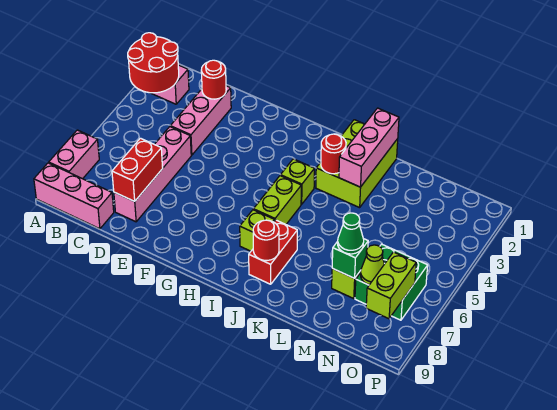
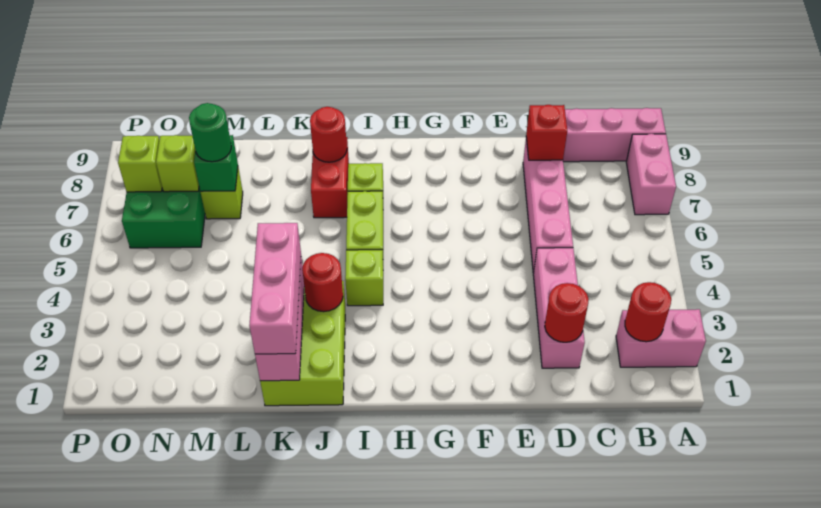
red round brick A2:B3 level 2 -> red round brick B2 level 2
red brick D7:D8 level 2 -> red brick D8 level 2
none -> pink brick K1:K3 level 3
green cone M7 level 3 -> green round brick M7 level 3
lime cone N7 level 2 -> lime brick N7 level 2
lime brick O7:O8 level 2 -> lime brick O7 level 2

